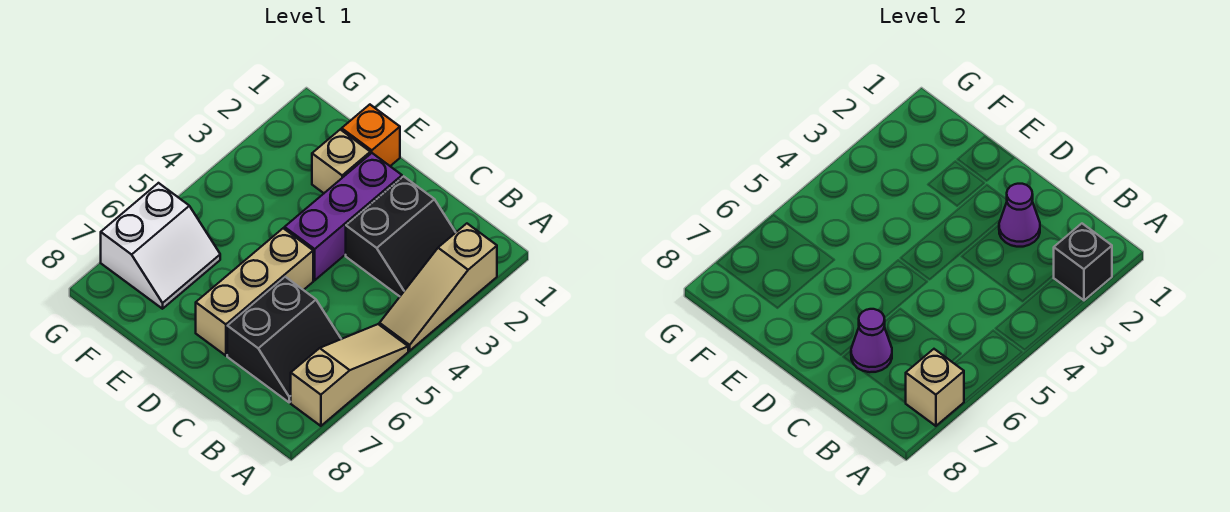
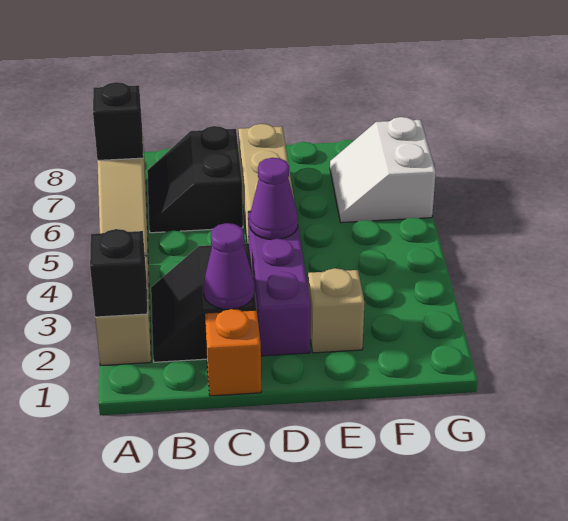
tan brick A7 level 2 -> black brick A7 level 2
purple cone C7 level 2 -> purple cone D4 level 2
orange brick E1 level 1 -> orange brick C1 level 1

